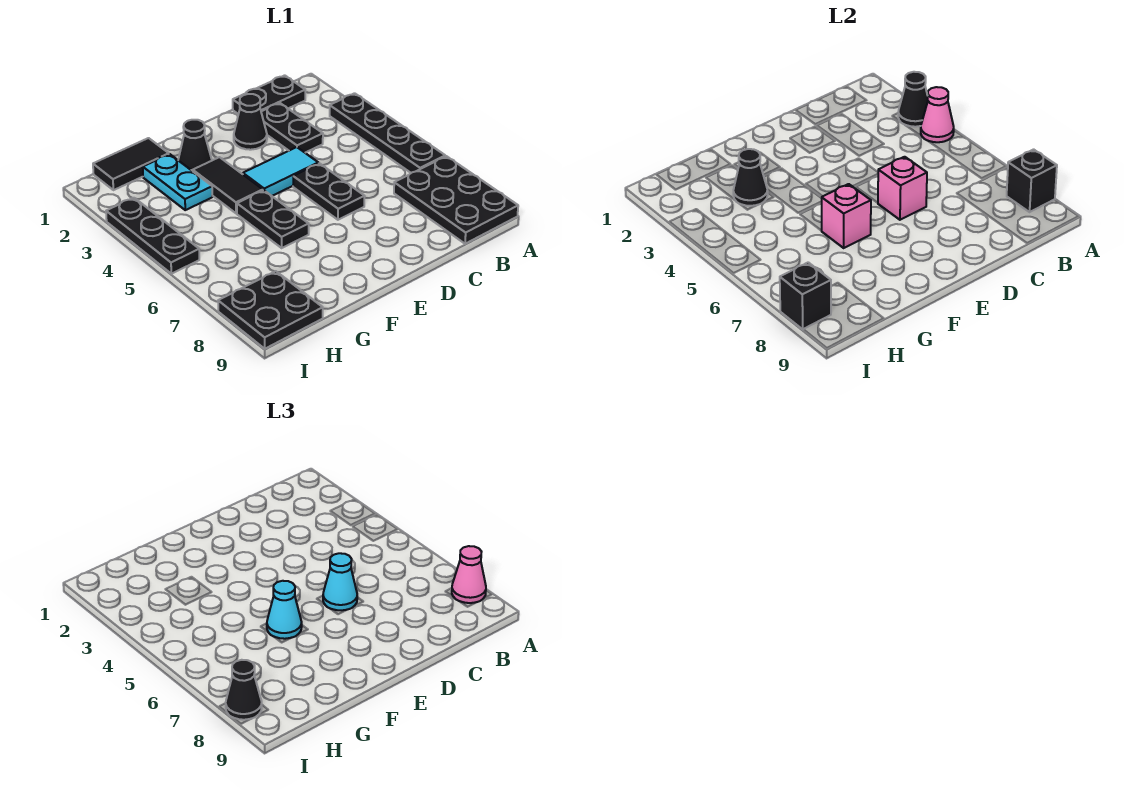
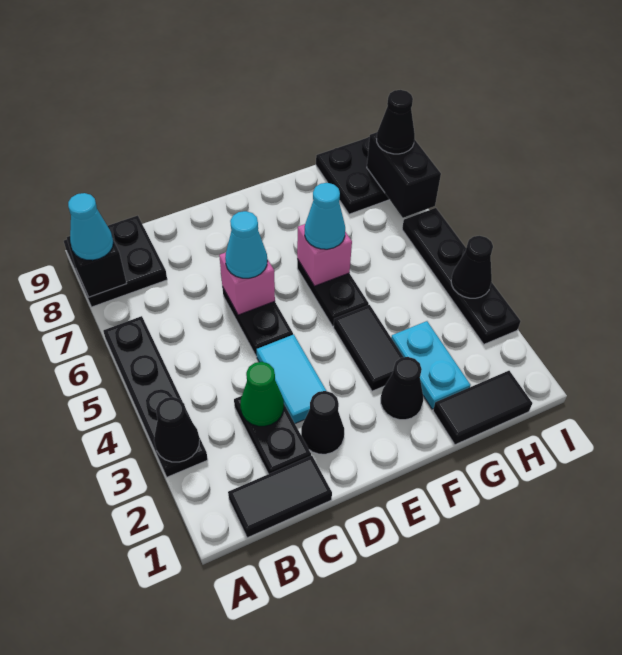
pink cone A4 level 2 -> none
black plate A7:B9 level 1 -> black plate A8:B9 level 1
pink cone A8 level 3 -> cyan cone A8 level 3
black plate B1:C1 level 1 -> black tile B1:C1 level 1
none -> green cone C3 level 2
cyan tile D4:E4 level 1 -> cyan tile D3:D4 level 1
black cone G3 level 2 -> black cone I4 level 2
black plate I3:I5 level 1 -> black plate I3:I6 level 1
black brick I8 level 2 -> black brick I7:I8 level 2

